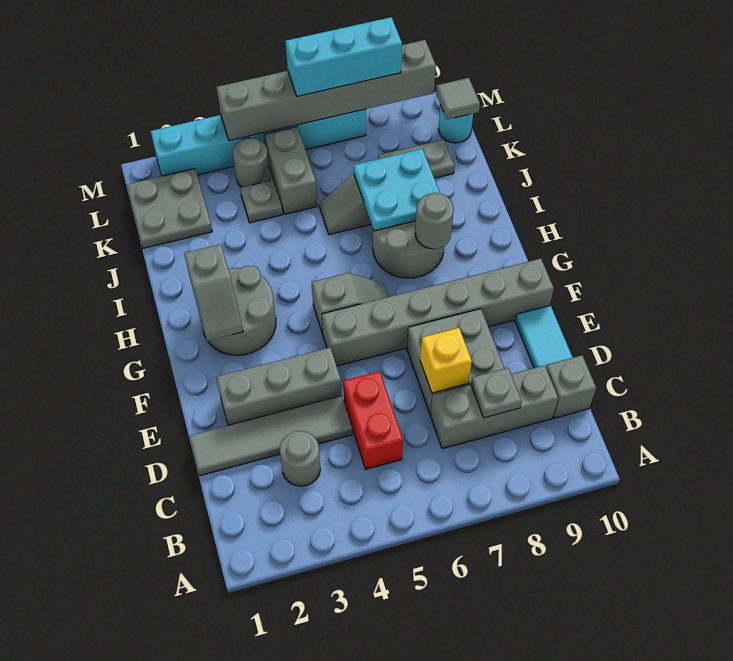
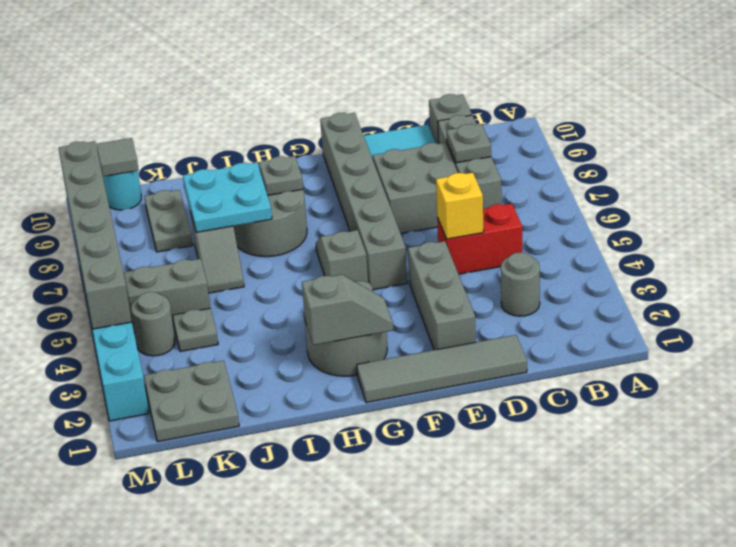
grey tile D1:D4 level 1 -> grey tile D1:G1 level 1
yellow brick D7 level 2 -> yellow brick D5 level 2
grey round brick H8 level 2 -> grey plate H8 level 2
cyan brick M6:M8 level 3 -> none

